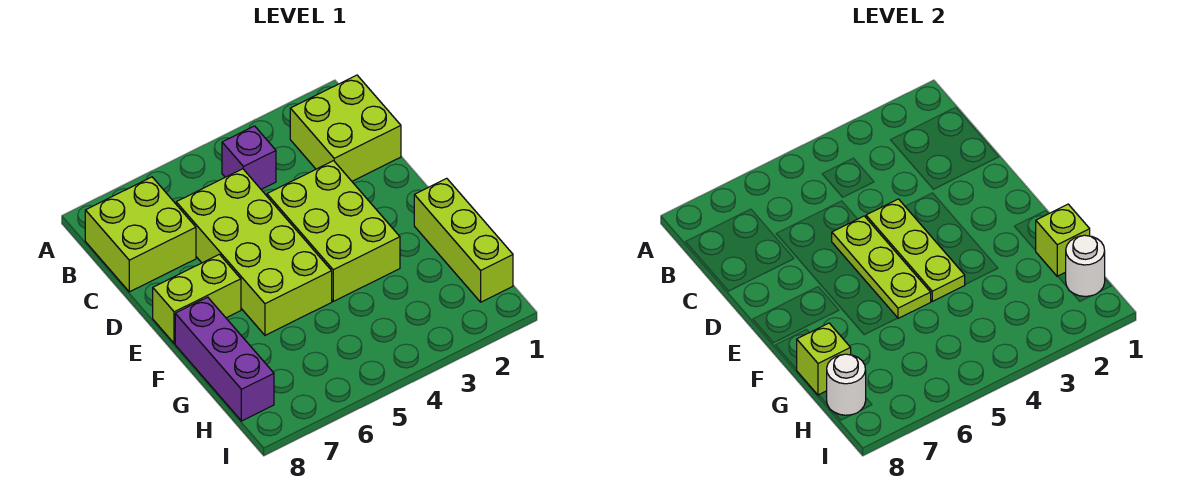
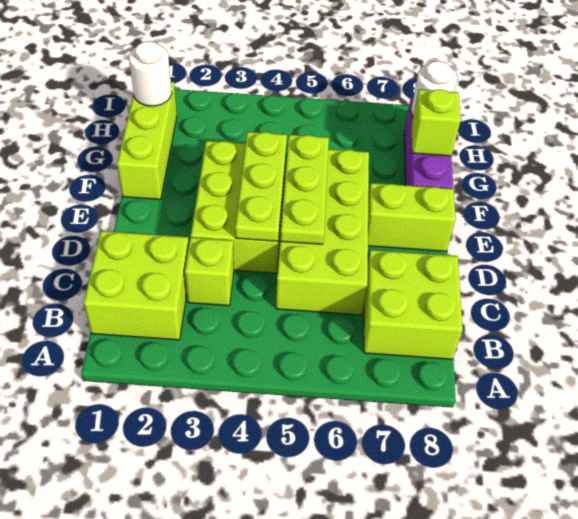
purple brick B4 level 1 -> none
lime brick G1 level 2 -> lime brick C3 level 1

